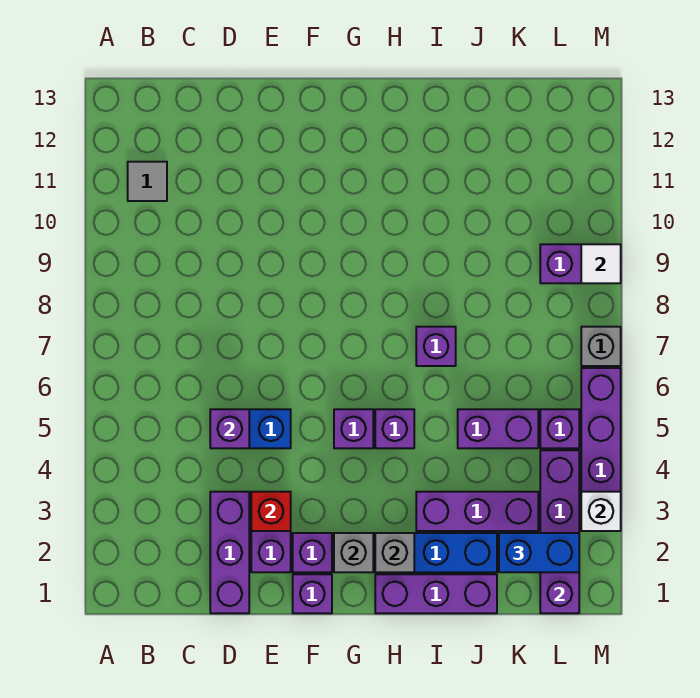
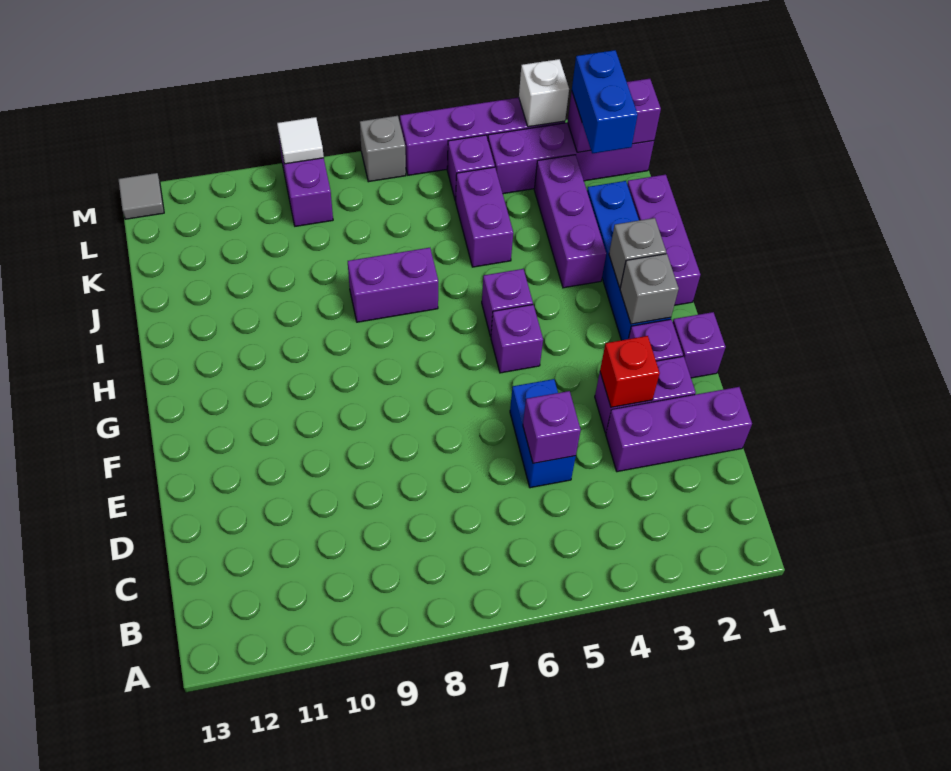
grey tile B11 level 1 -> grey tile M13 level 1
purple brick I7 level 1 -> purple brick I7:I8 level 1

